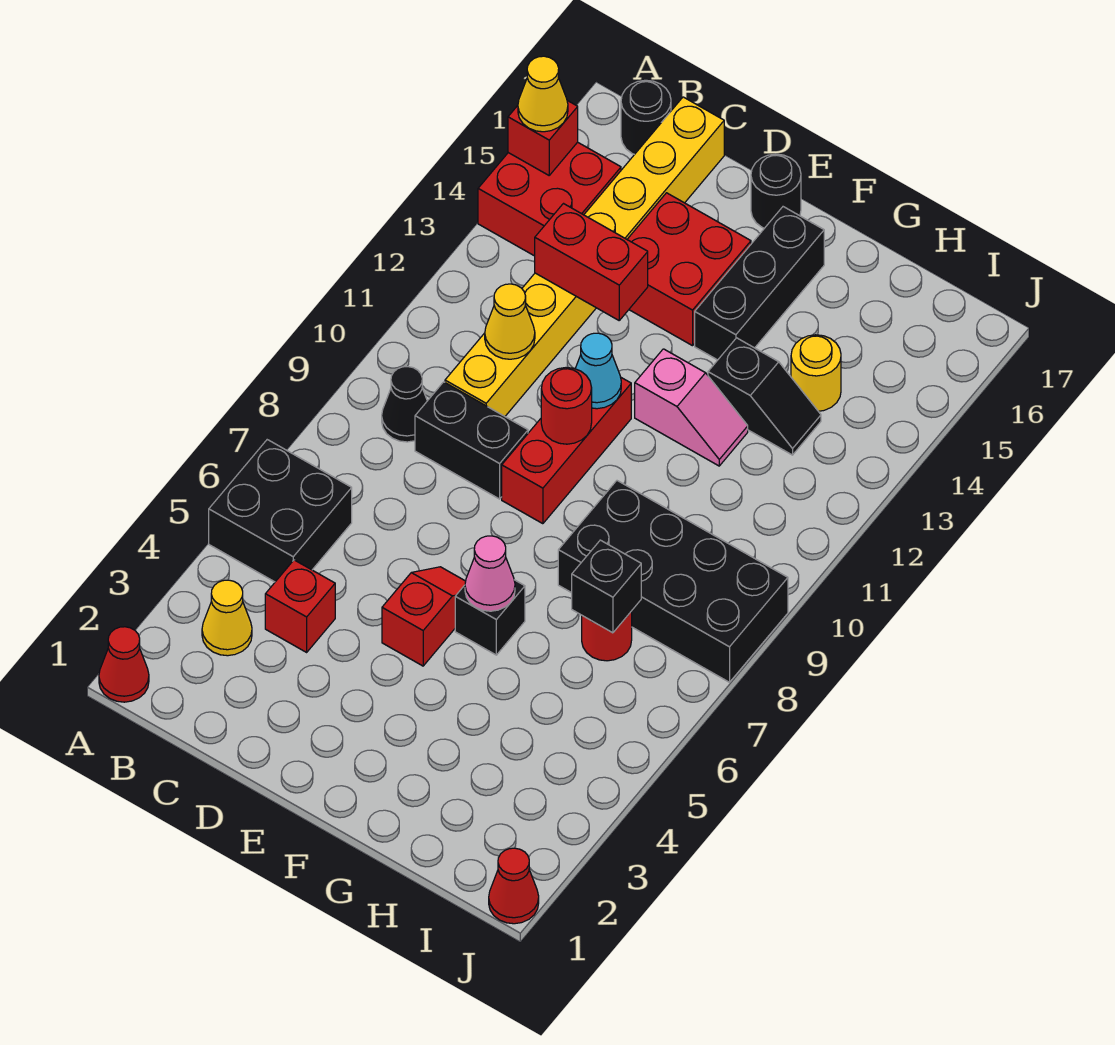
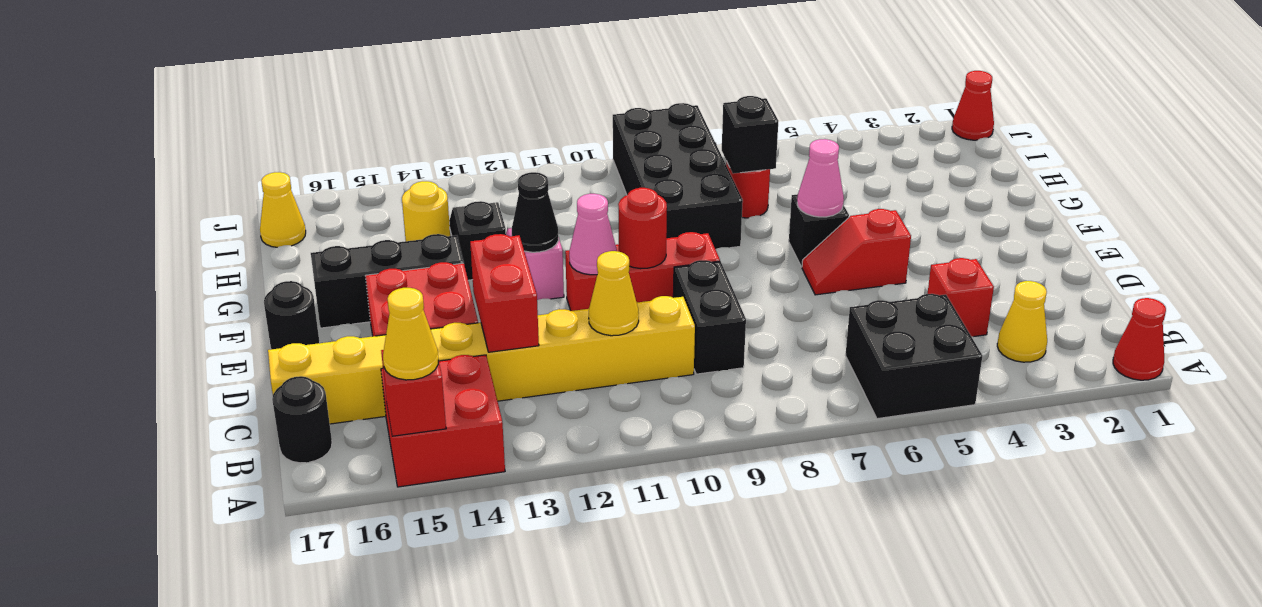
black cone B9 level 1 -> black cone F12 level 2
cyan cone E11 level 2 -> pink cone E11 level 2
none -> yellow cone I17 level 1

